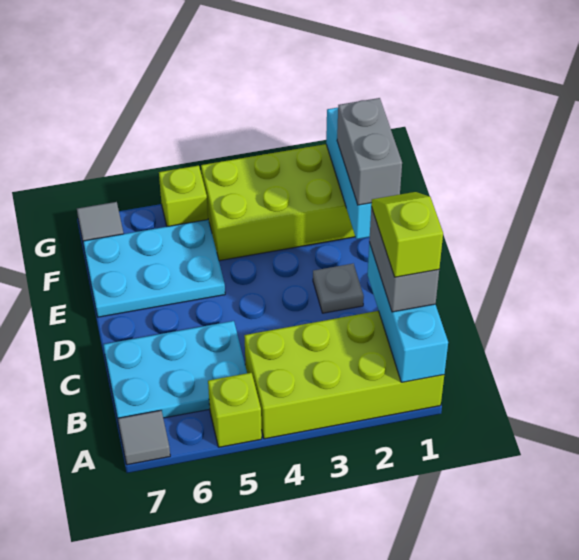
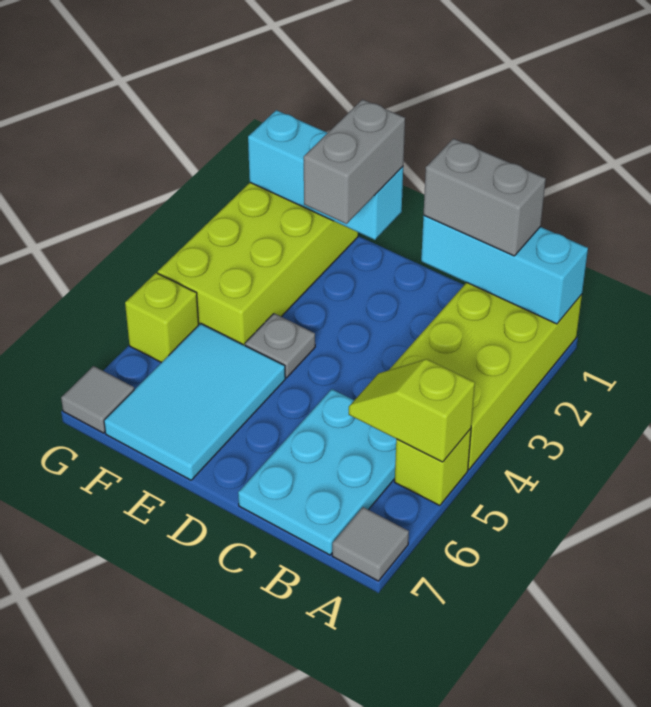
lime slope B1:C1 level 4 top B -> lime slope A5:B5 level 2 top A
grey plate D2 level 1 -> grey plate E4 level 1
grey brick E1:F1 level 3 -> grey brick E1:E2 level 3
cyan plate E5:F7 level 1 -> cyan tile E5:F7 level 1

